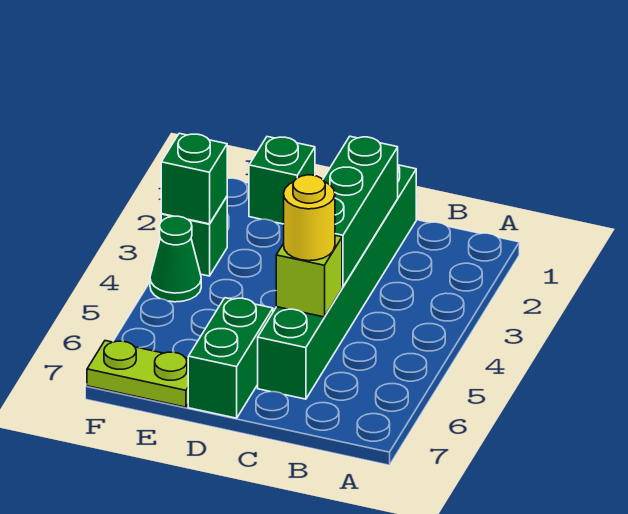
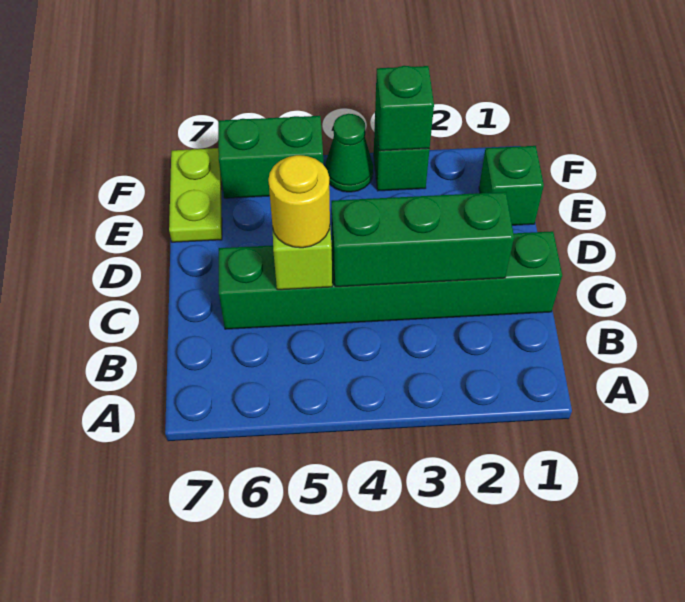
green brick D6:D7 level 1 -> green brick F5:F6 level 1

